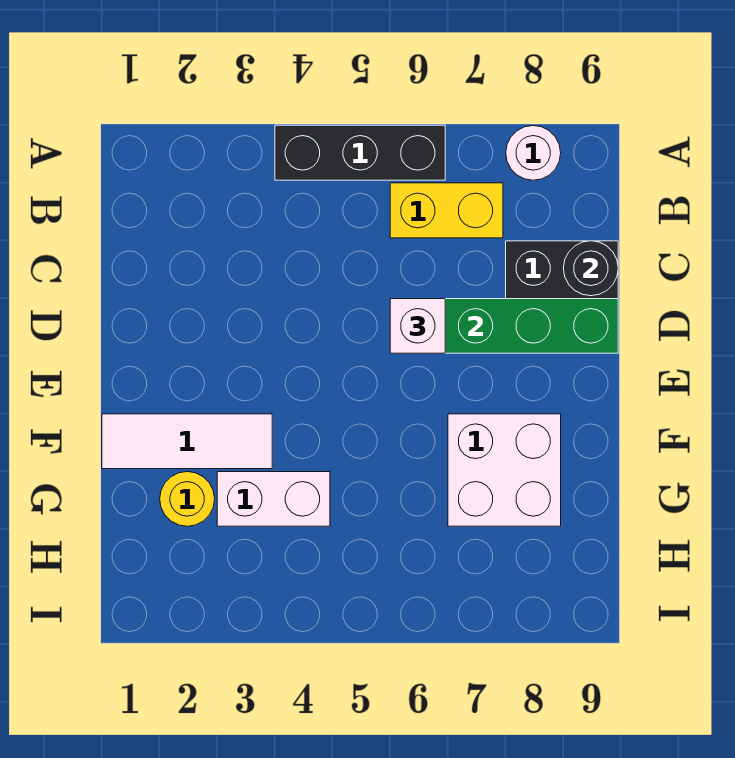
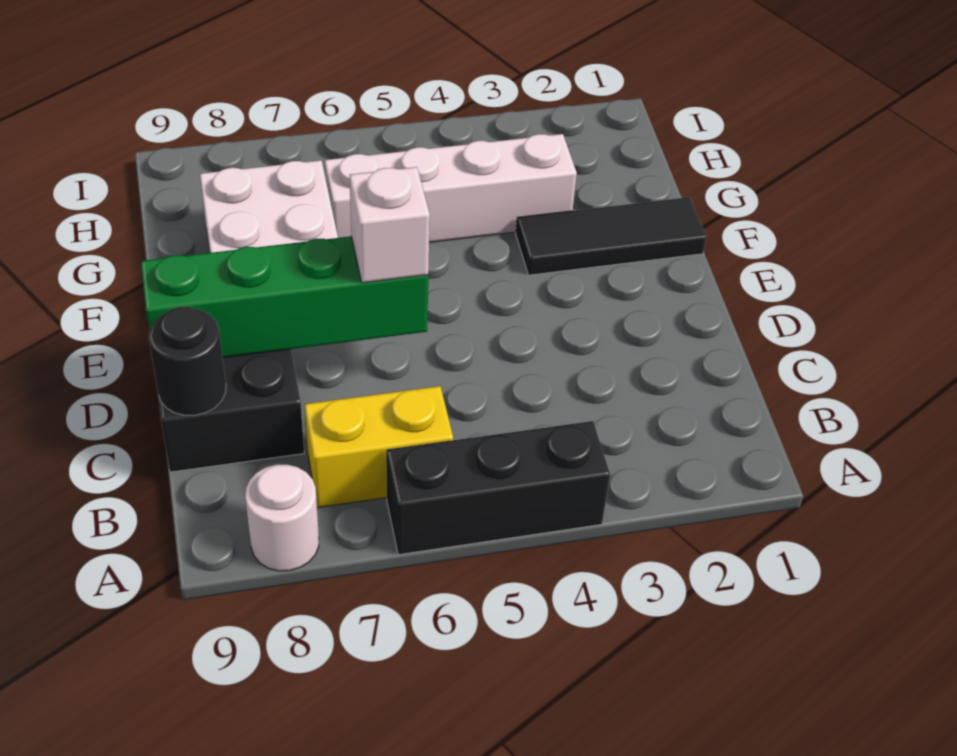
white tile F1:F3 level 1 -> black tile F1:F3 level 1
yellow round brick G2 level 1 -> none
white brick G3:G4 level 1 -> white brick G3:G6 level 1

